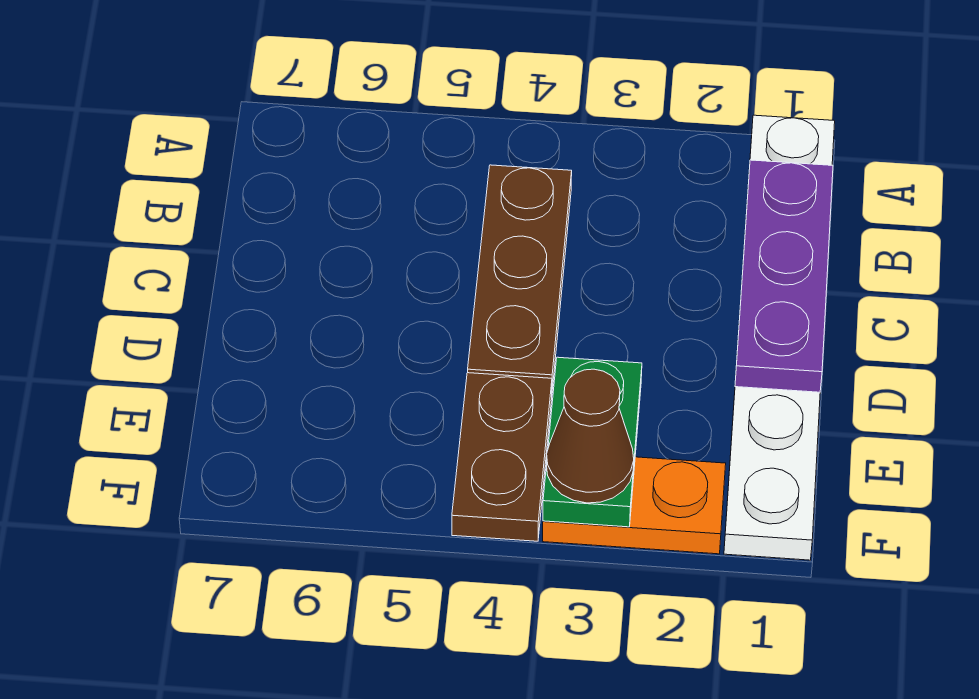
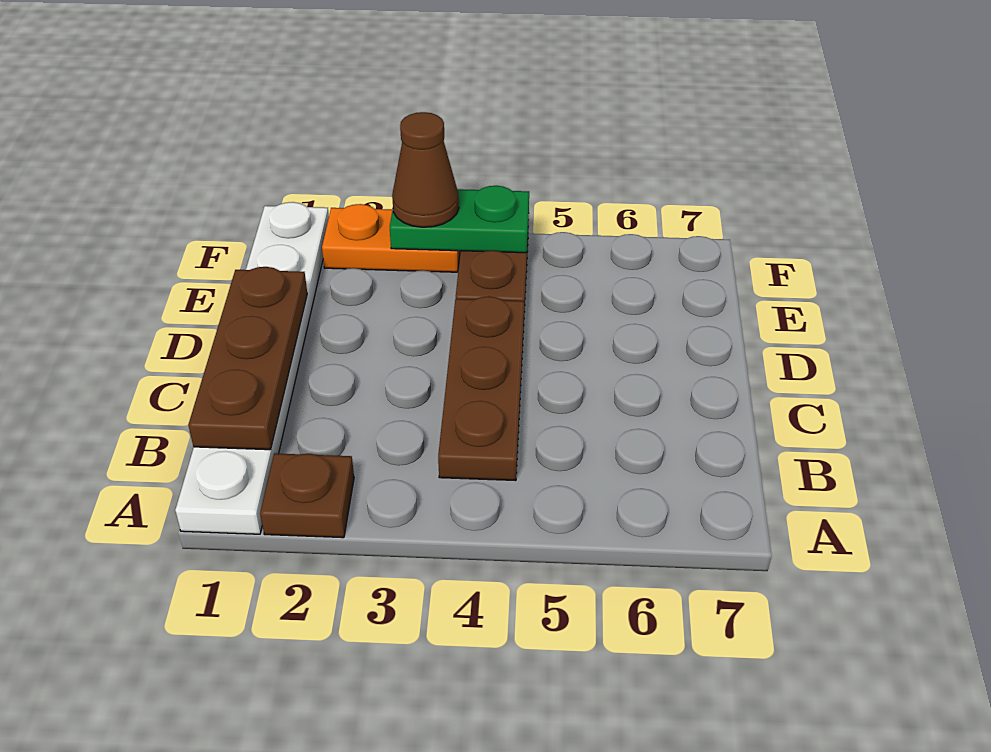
none -> brown plate A2 level 1
purple plate B1:D1 level 2 -> brown plate B1:D1 level 2
green plate E3:F3 level 2 -> green plate F3:F4 level 2

